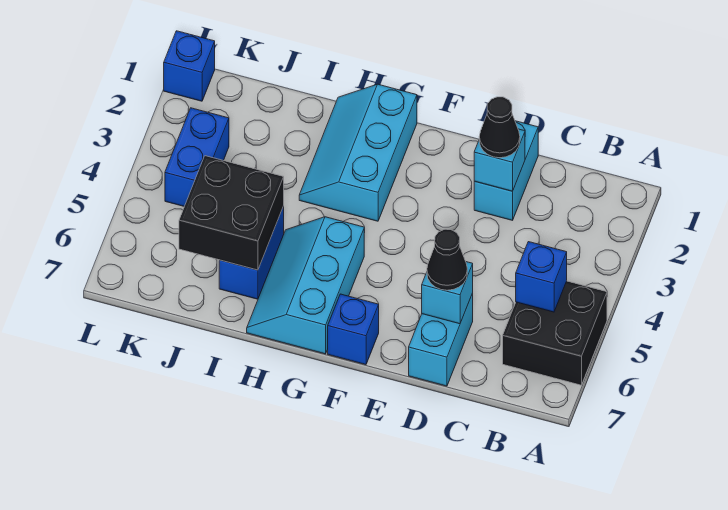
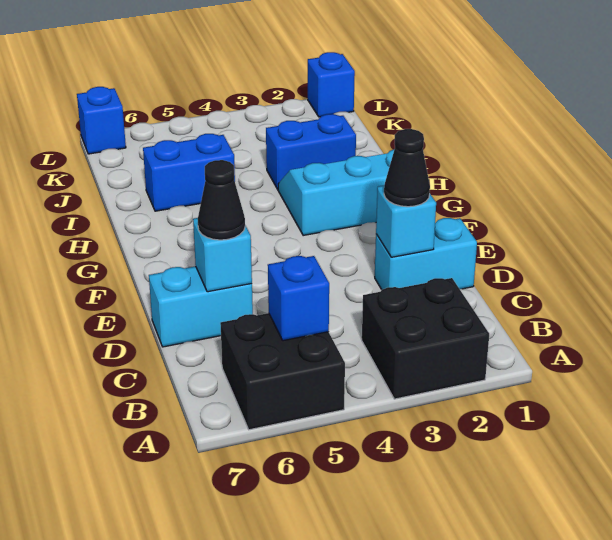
blue brick F7 level 1 -> blue brick L7 level 1
cyan slope G5:H7 level 1 top G -> none
black brick I5:J6 level 2 -> black brick A2:B3 level 1
blue brick K3:K4 level 1 -> blue brick I2:I3 level 1

